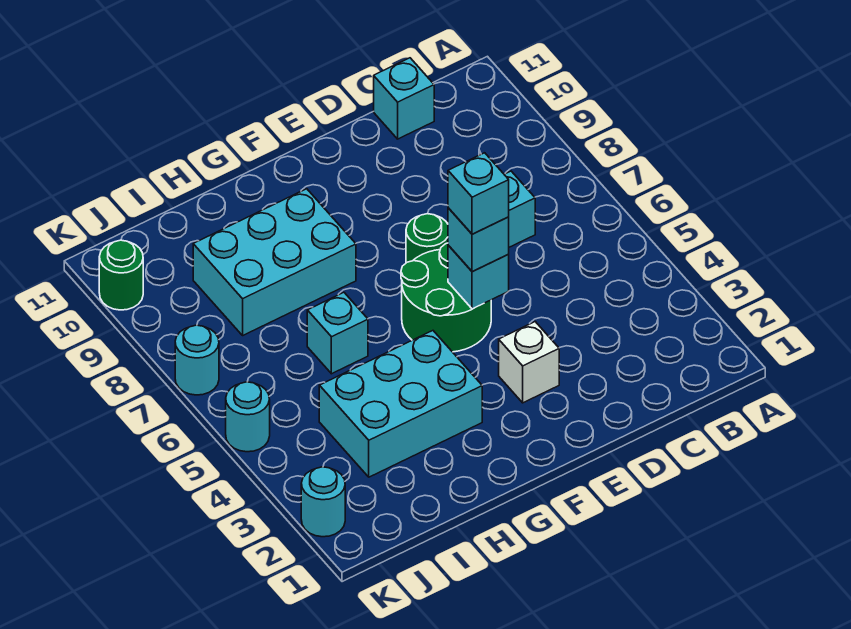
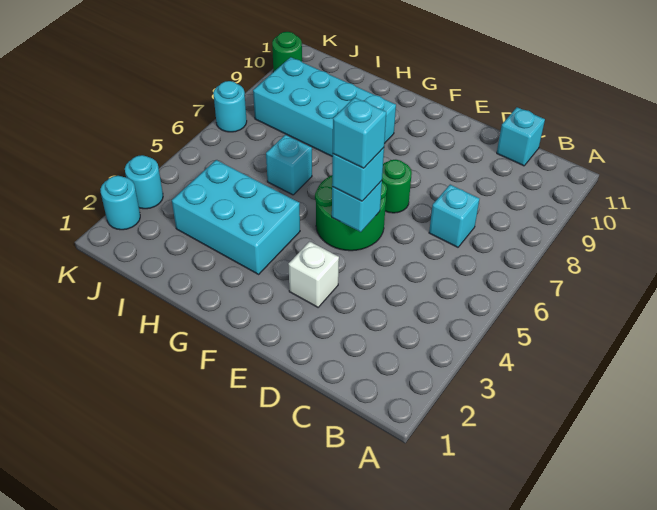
cyan brick G8:I9 level 1 -> cyan brick G8:J9 level 1
cyan round brick K5 level 1 -> cyan round brick K3 level 1

